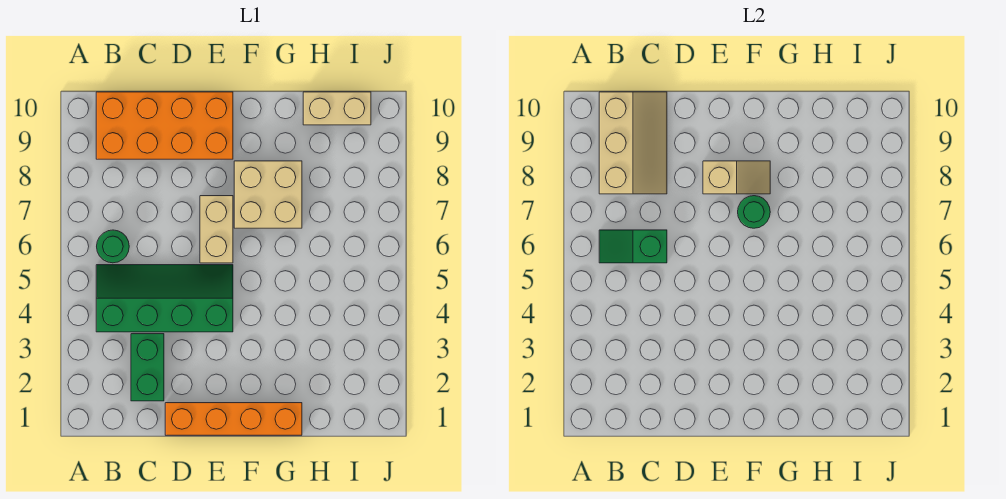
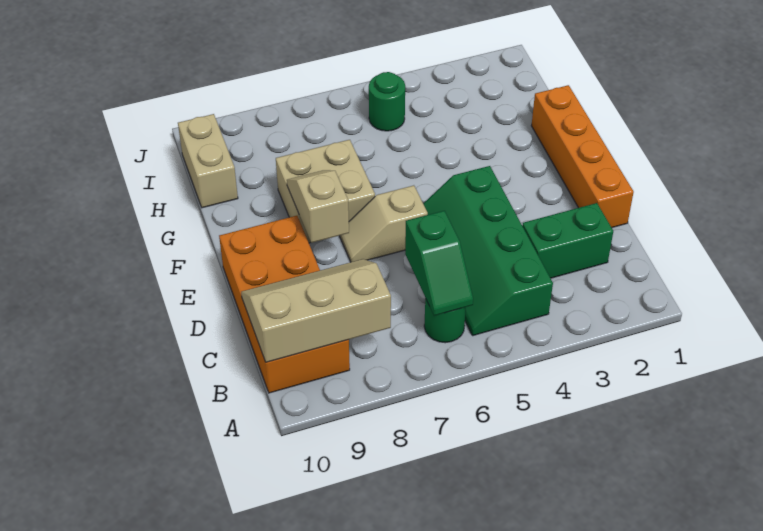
tan brick E6:E7 level 1 -> tan slope E6:E7 level 1 top 6
green round brick F7 level 2 -> green round brick I5 level 1

